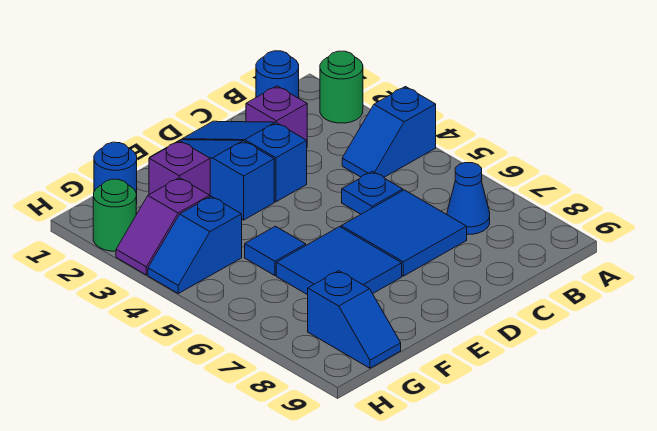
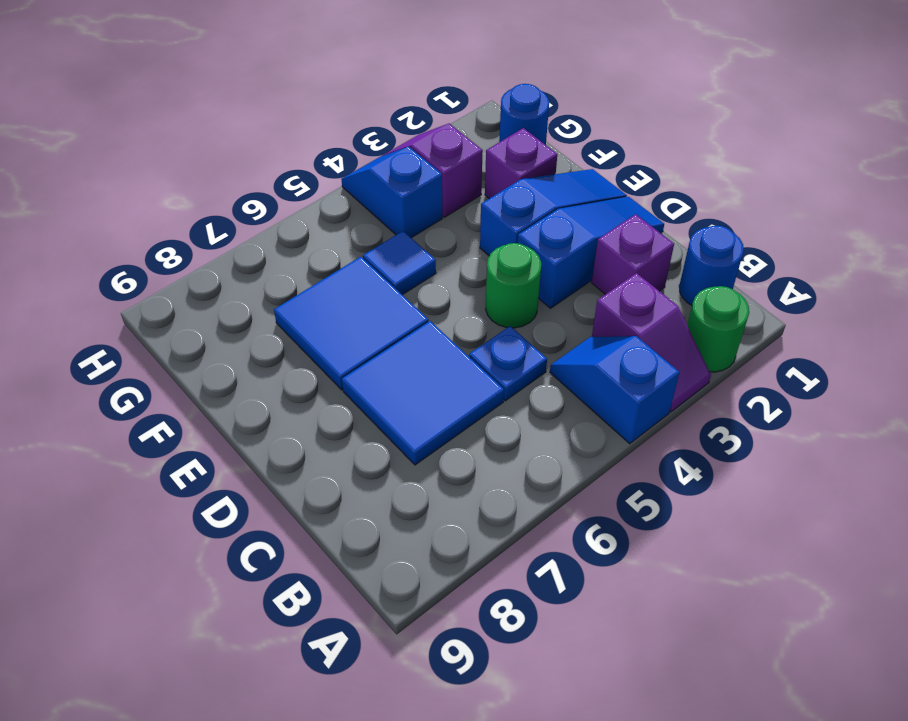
none -> purple slope A3:B3 level 1 top B
blue cone B7 level 1 -> none
blue slope G8:G9 level 1 top 8 -> none
green round brick H2 level 1 -> green round brick D4 level 1

